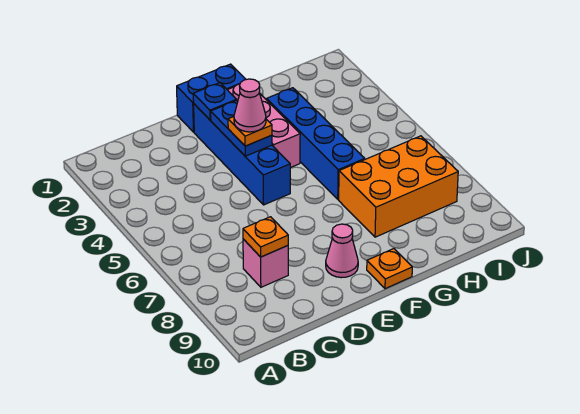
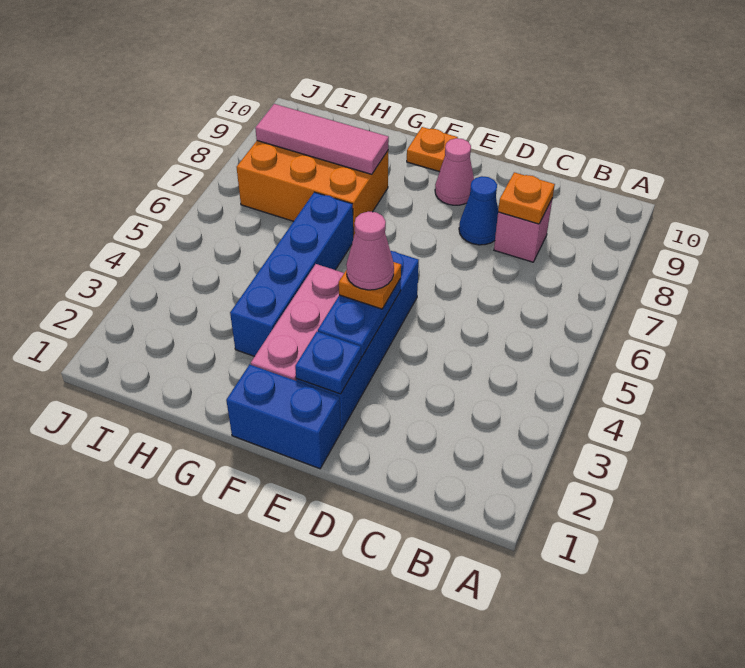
none -> blue cone D8 level 1
none -> pink tile G8:I8 level 2

